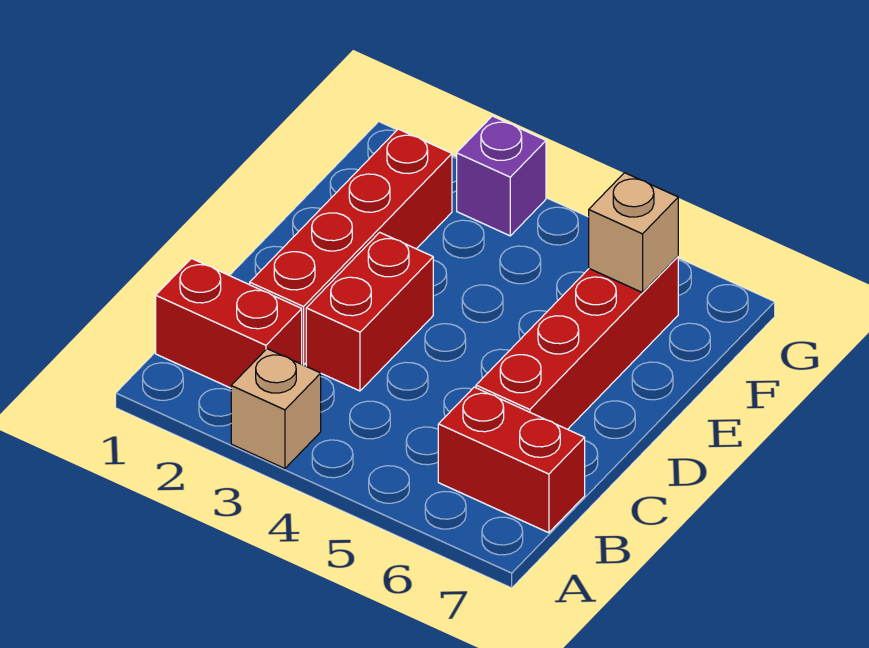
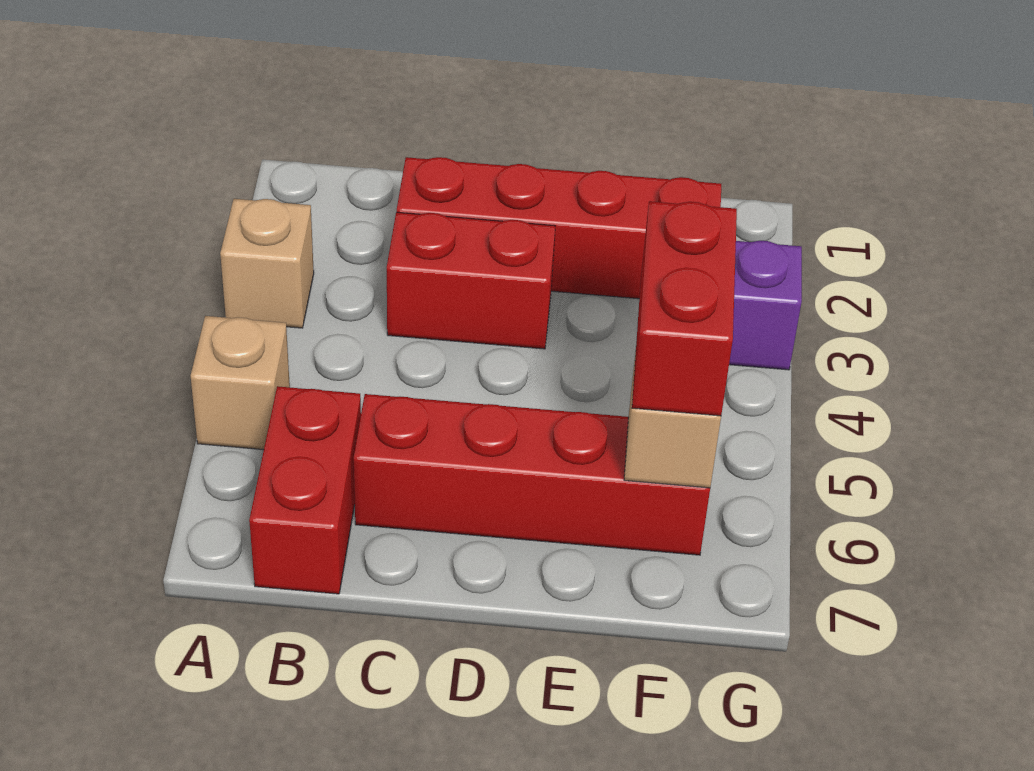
none -> tan brick A5 level 1
red brick B1:B2 level 1 -> red brick F5:F6 level 3

